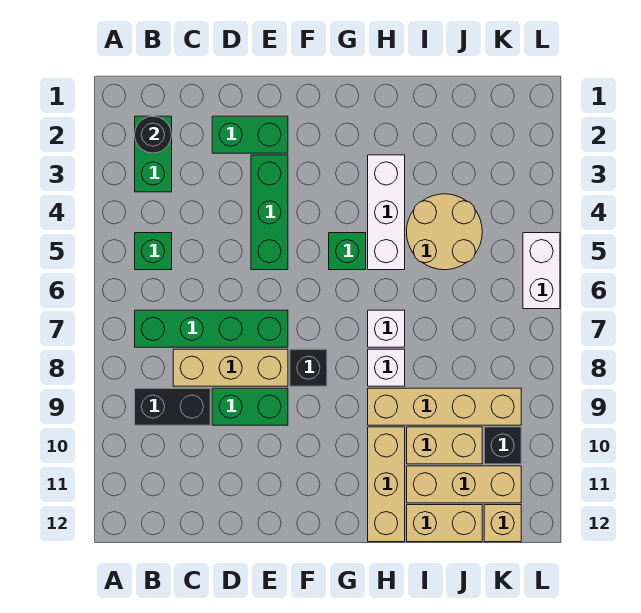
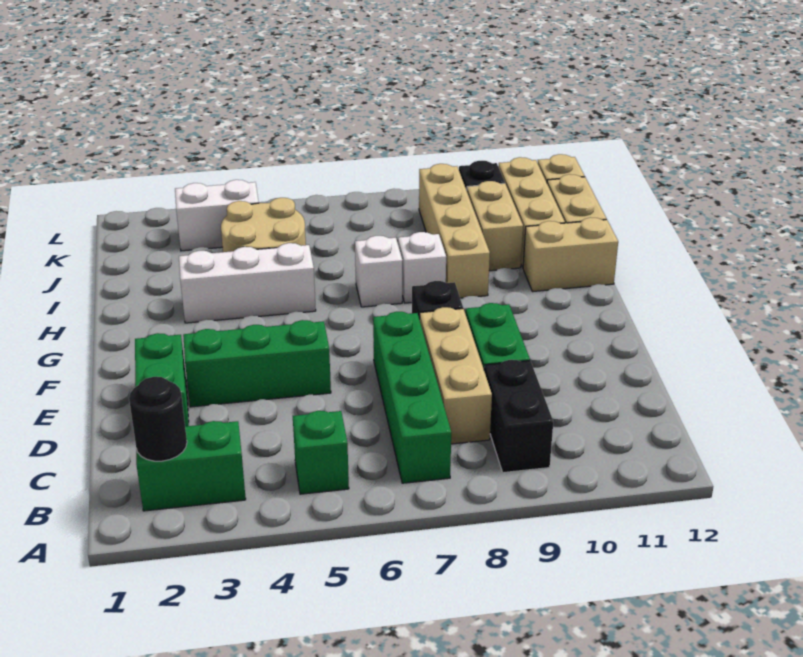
green brick G5 level 1 -> none
tan brick H10:H12 level 1 -> tan brick H11:H12 level 1
white brick L5:L6 level 1 -> white brick K3:K4 level 1

